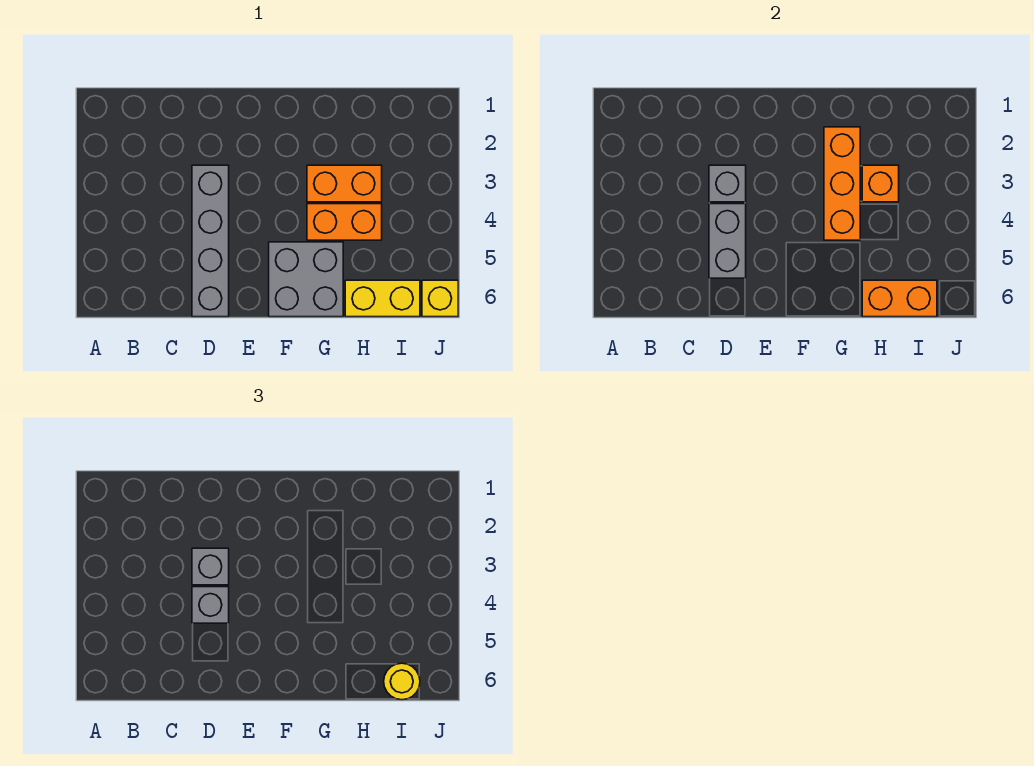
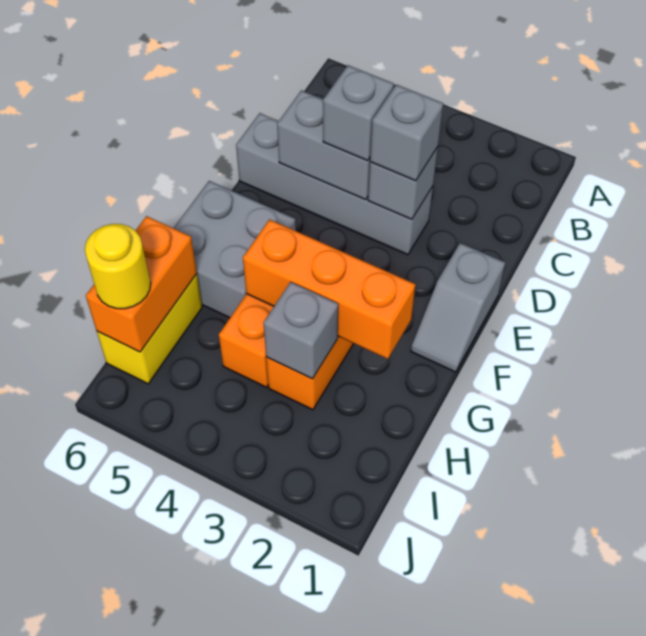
none -> grey slope E1:F1 level 1 top E
orange brick H3 level 2 -> grey brick H3 level 2
yellow brick J6 level 1 -> none

